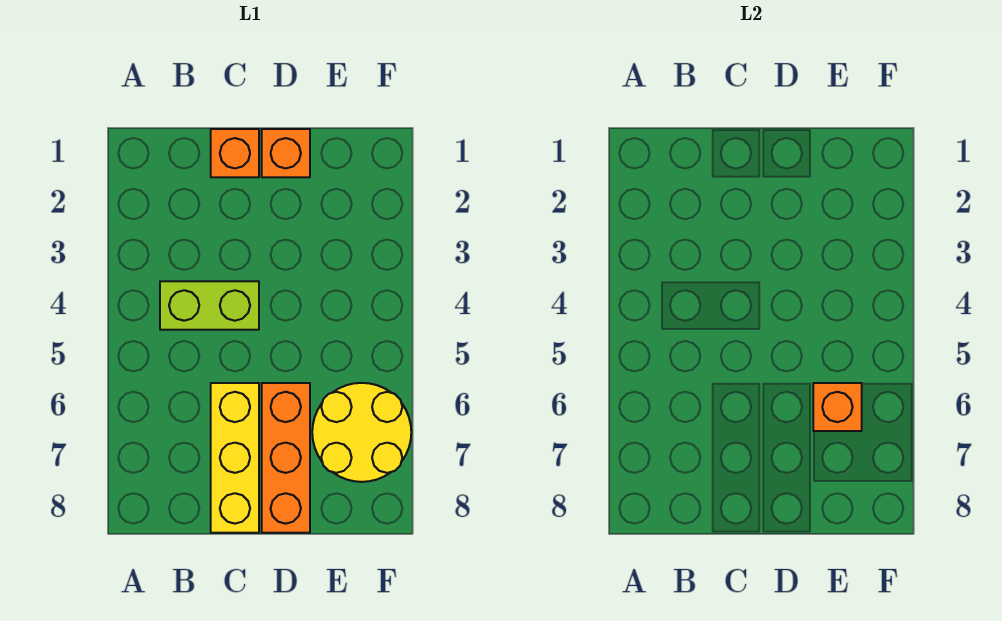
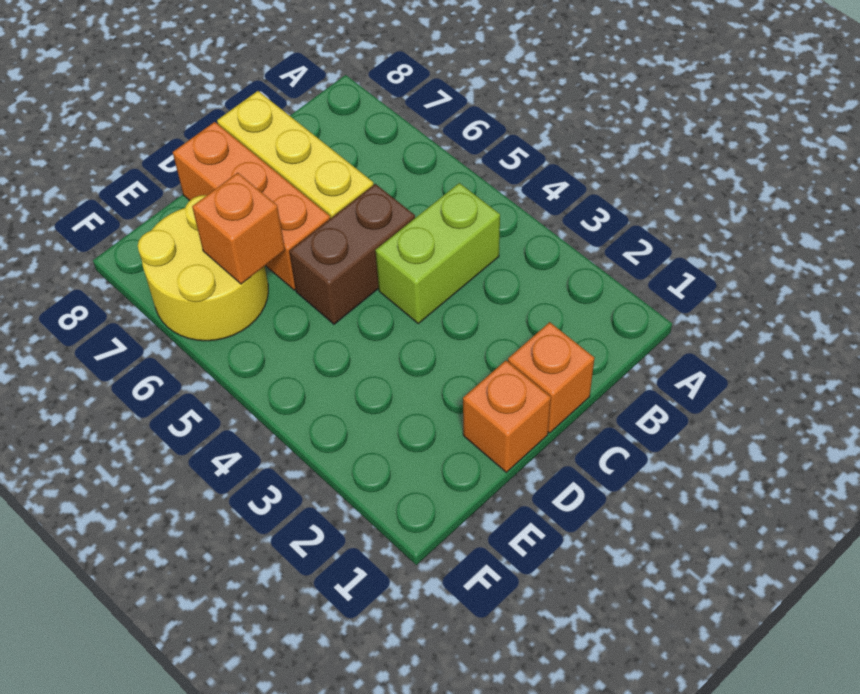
none -> brown brick C5:D5 level 1

